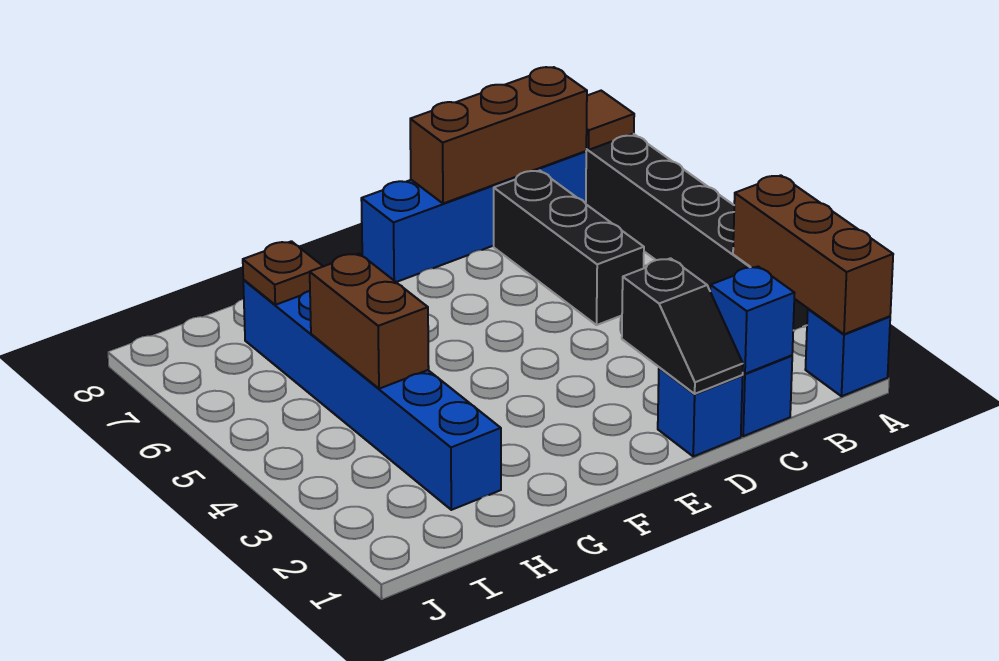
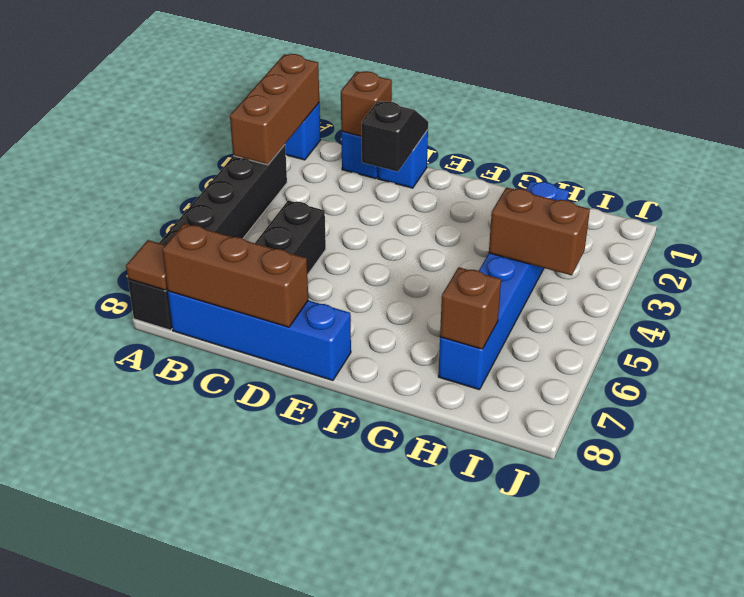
blue brick C1 level 2 -> brown brick C1 level 2
brown brick H4:H5 level 2 -> brown brick H4:I4 level 2
brown plate H7 level 2 -> brown brick H7 level 2

